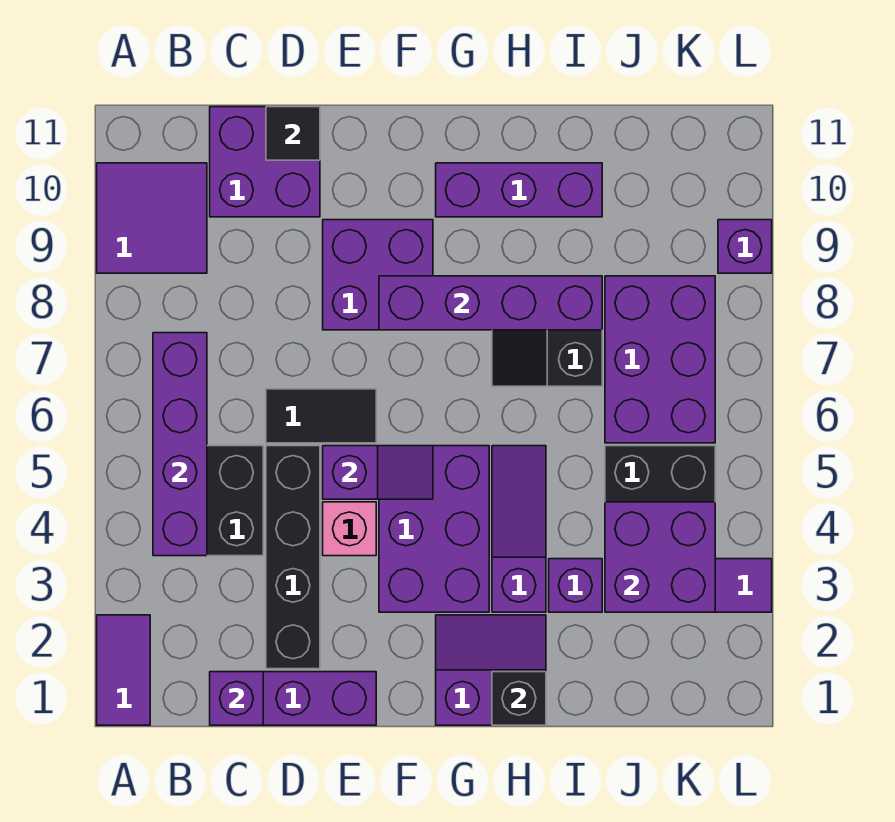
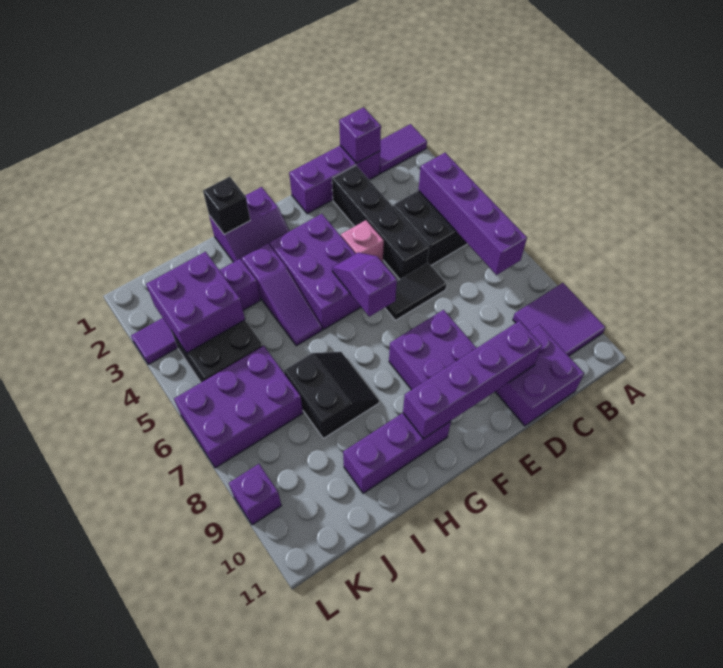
purple tile A1:A2 level 1 -> purple tile A1:B1 level 1
black tile D11 level 2 -> none
purple slope E5:F5 level 2 top E -> purple slope F5:F6 level 2 top 6
purple brick F8:I8 level 2 -> purple brick D10:G10 level 2
purple brick J6:K8 level 1 -> purple brick J6:L7 level 1

